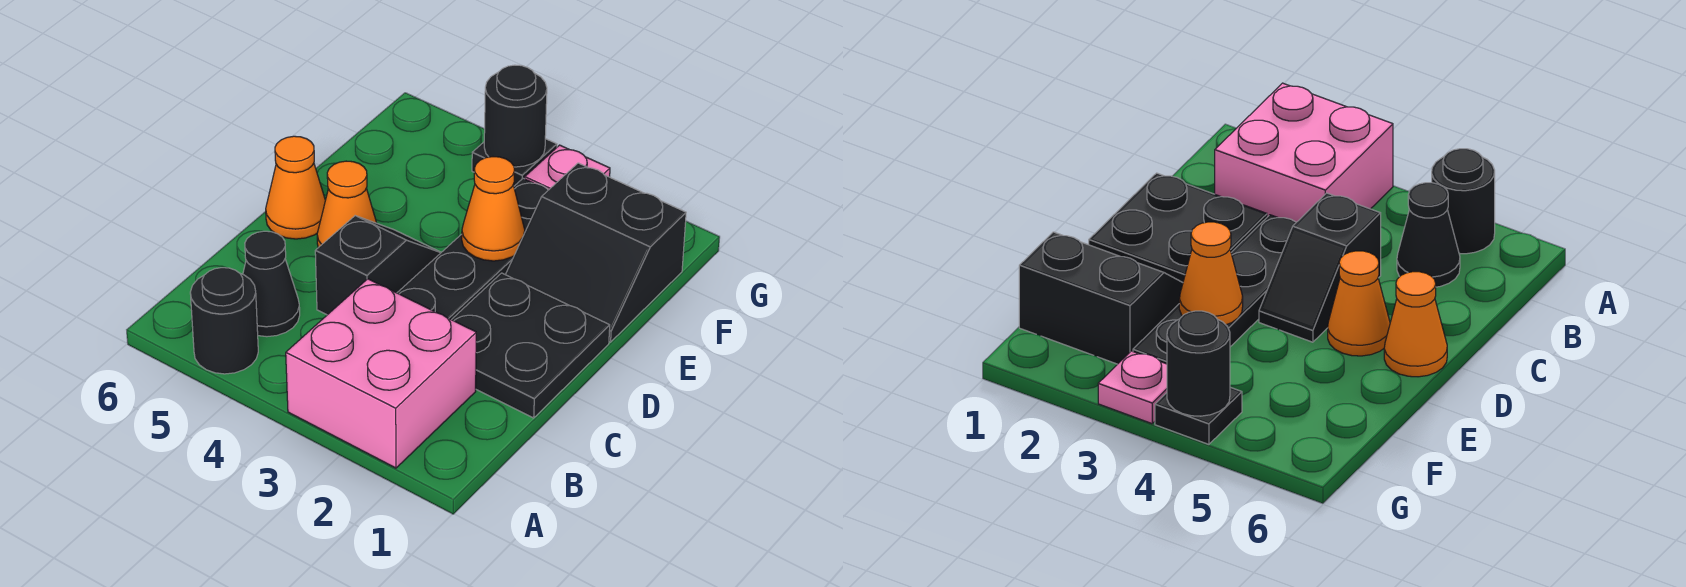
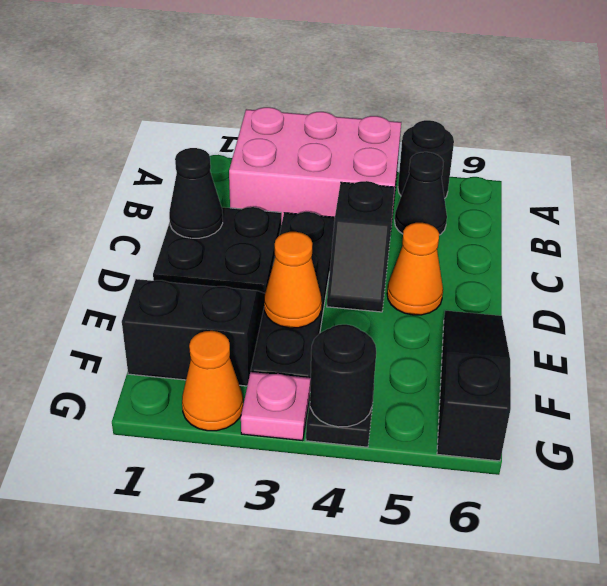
pink brick A2:B3 level 1 -> pink brick A2:B4 level 1
none -> black cone C1 level 2
orange cone D6 level 1 -> orange cone G2 level 1
none -> black slope E6:G6 level 1 top G

